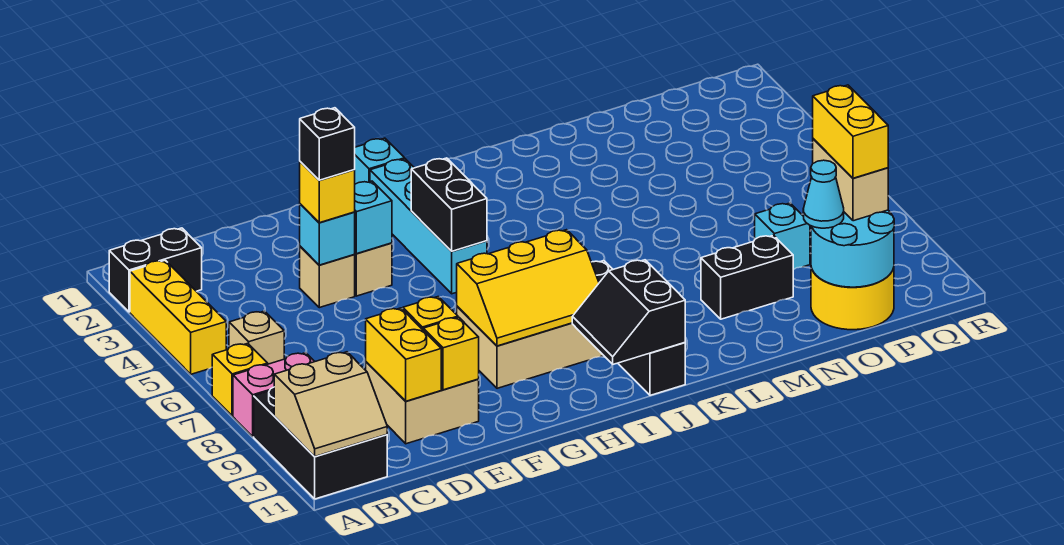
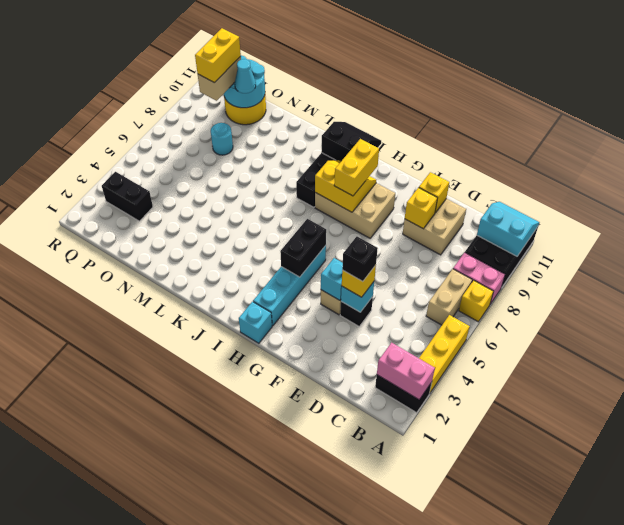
none -> pink brick A2:B2 level 2
tan slope A10:B11 level 2 top 10 -> cyan slope A10:B11 level 2 top 10
tan brick B6 level 1 -> tan brick B6:B7 level 1
yellow brick D9:D10 level 2 -> yellow brick H8:H9 level 3
tan brick E4 level 1 -> black brick E4 level 1
yellow slope G8:I9 level 2 top 8 -> yellow slope H8:I9 level 2 top 8
black slope I10:J11 level 2 top J -> black slope I10:J11 level 2 top 10
black brick M9:N9 level 1 -> black brick P3:Q3 level 1
cyan brick O8 level 1 -> cyan round brick O8 level 1

